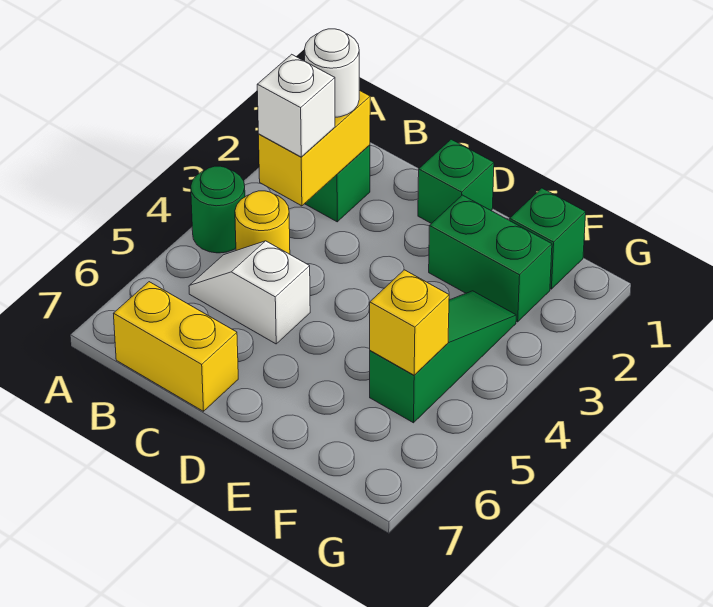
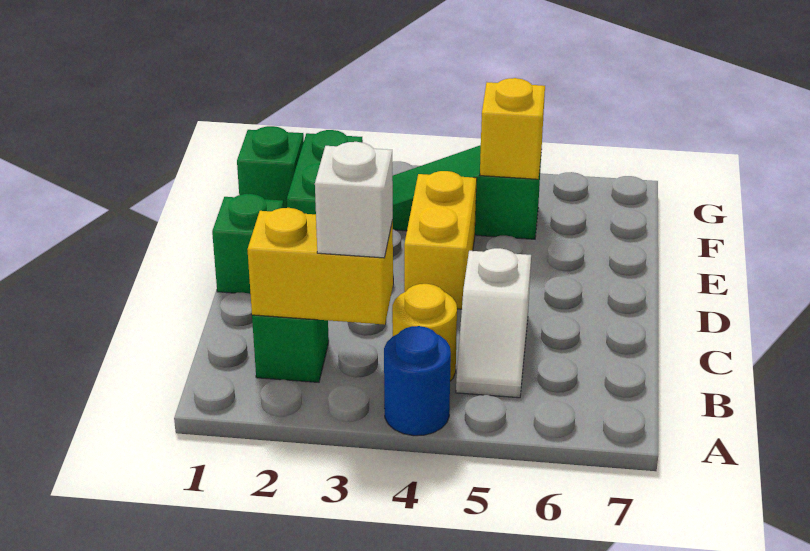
green round brick A4 level 1 -> blue round brick A4 level 1
white round brick B2 level 3 -> none
yellow brick B7:C7 level 1 -> yellow brick D4:E4 level 1

